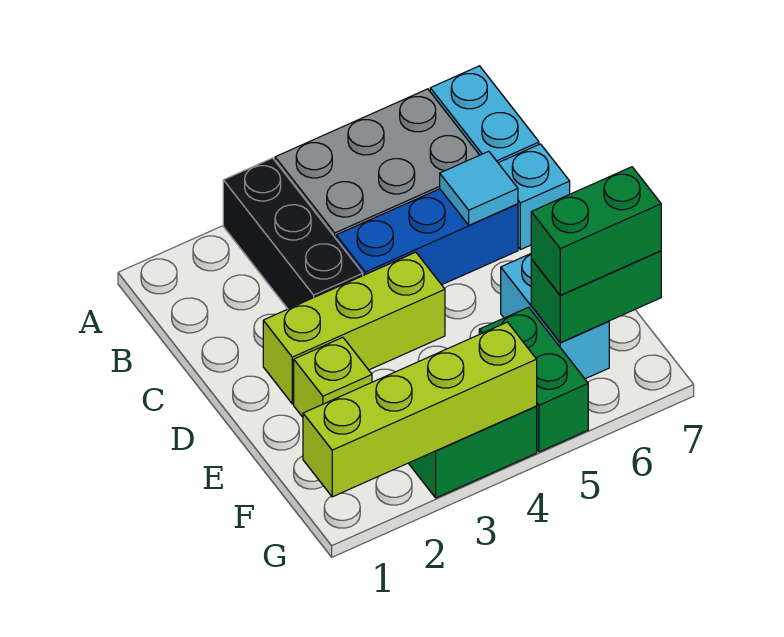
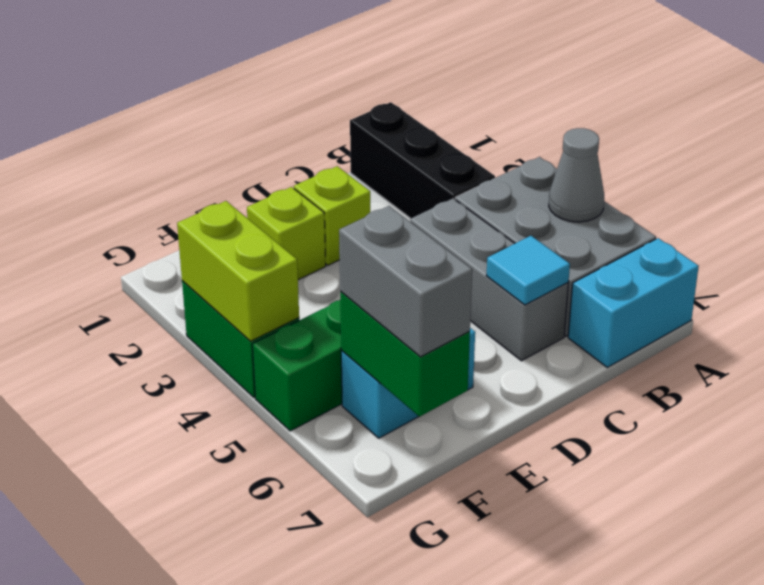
black brick A3:C3 level 1 -> black brick B1:B3 level 1
none -> grey cone A5 level 2
blue brick C4:C6 level 1 -> grey brick C4:C6 level 1
cyan brick C7 level 1 -> none
lime brick D2:D4 level 1 -> lime brick D2 level 1
green brick F6:F7 level 3 -> grey brick F6:F7 level 3
lime brick G1:G4 level 2 -> lime brick G3:G4 level 2

